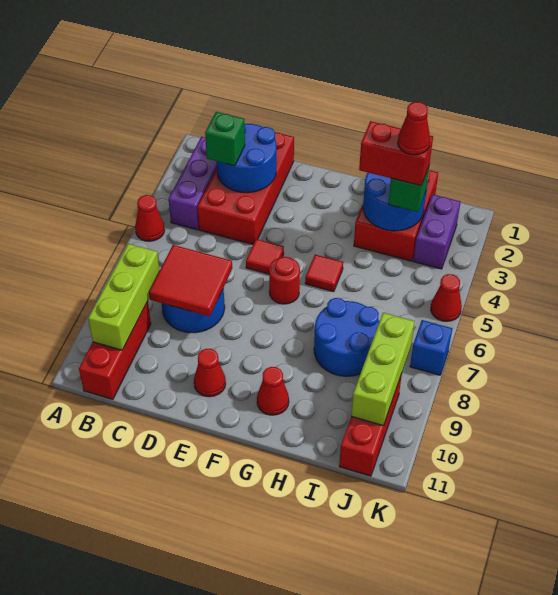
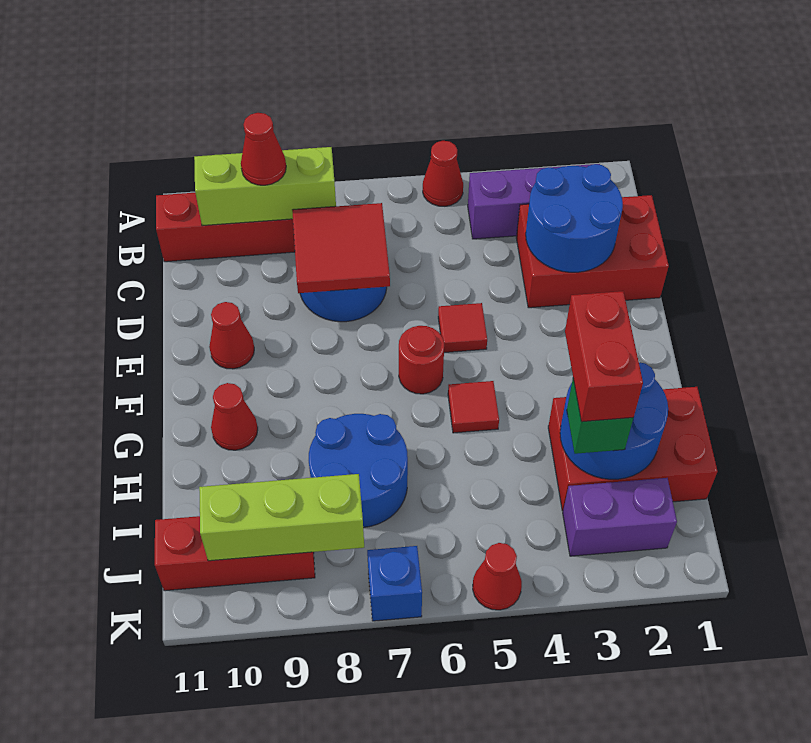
red brick C1:D4 level 1 -> red brick C1:D3 level 1
green brick C3 level 3 -> none
red cone I3 level 5 -> red cone B9 level 3

